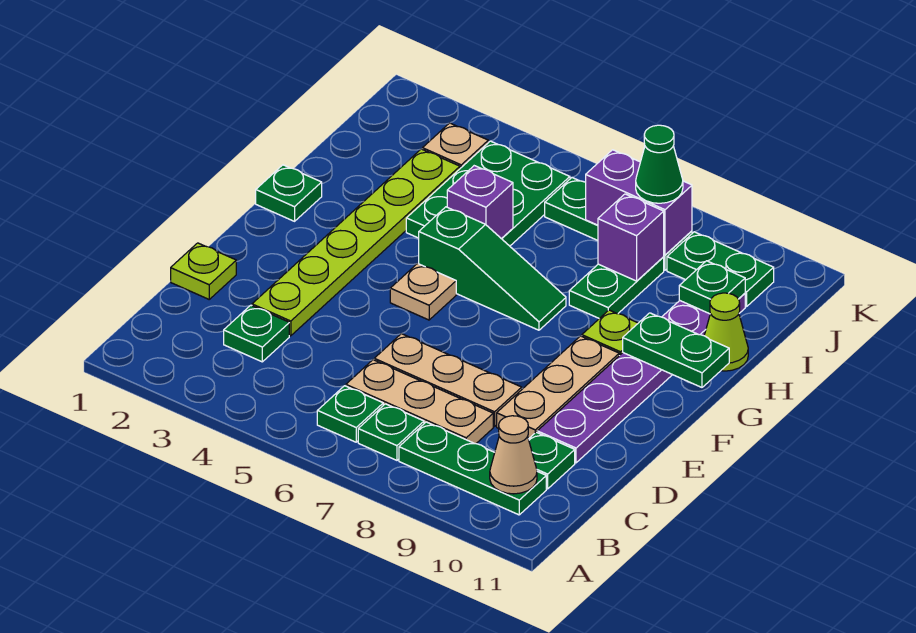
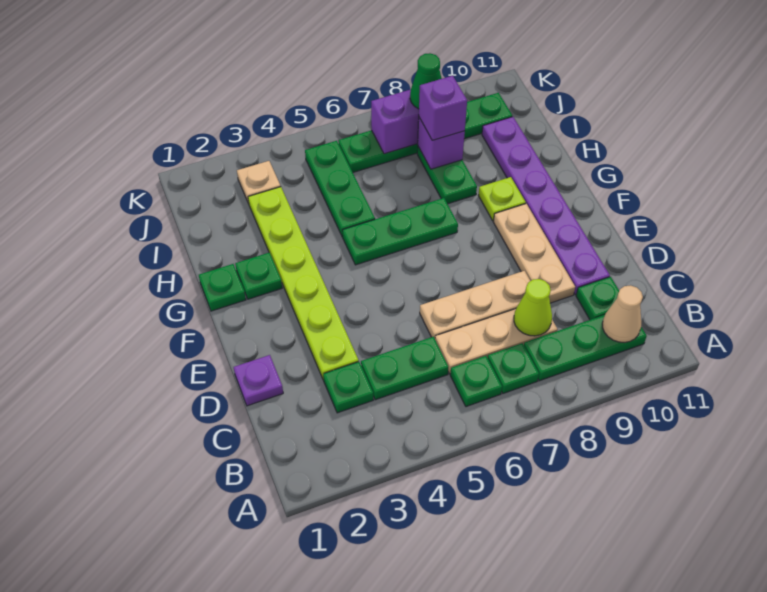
lime plate D1 level 1 -> purple plate D1 level 1
tan plate F5 level 1 -> none
green slope G5:G7 level 1 top 5 -> green plate G5:G7 level 1
green plate G10:G11 level 2 -> green plate C4:C5 level 1
green plate H4:J5 level 1 -> green plate H5:J5 level 1
purple brick H5 level 2 -> purple brick I8 level 3
lime cone H11 level 1 -> lime cone C8 level 2
green plate I10 level 2 -> green plate G2 level 1

